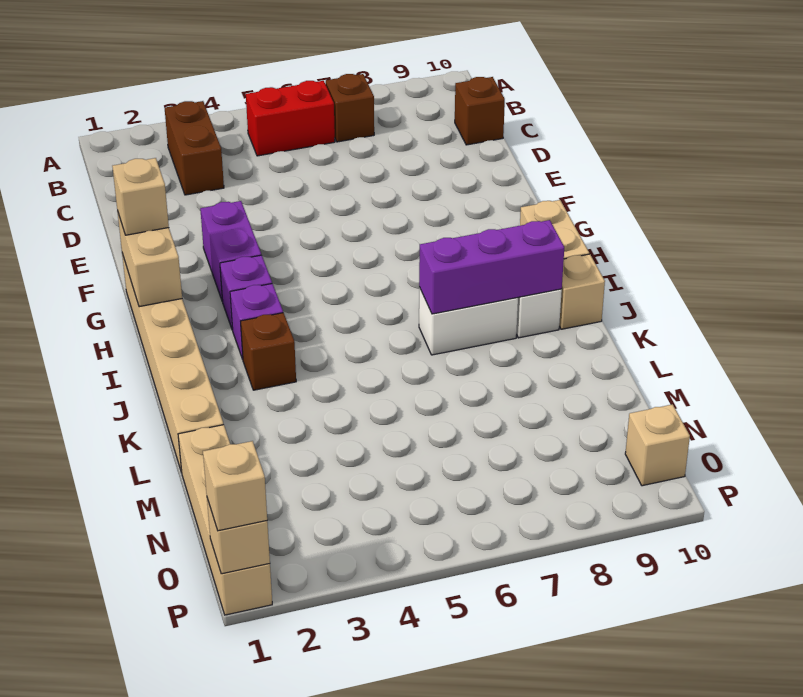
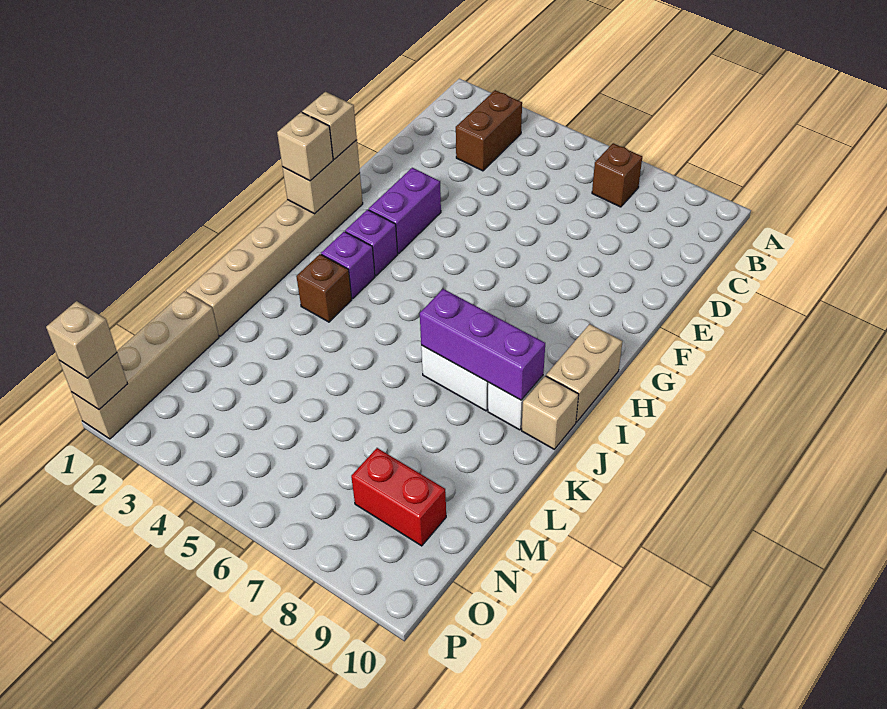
red brick B5:B6 level 1 -> red brick N8:N9 level 1
brown brick C10 level 1 -> none
tan brick O10 level 1 -> tan brick H1 level 3

